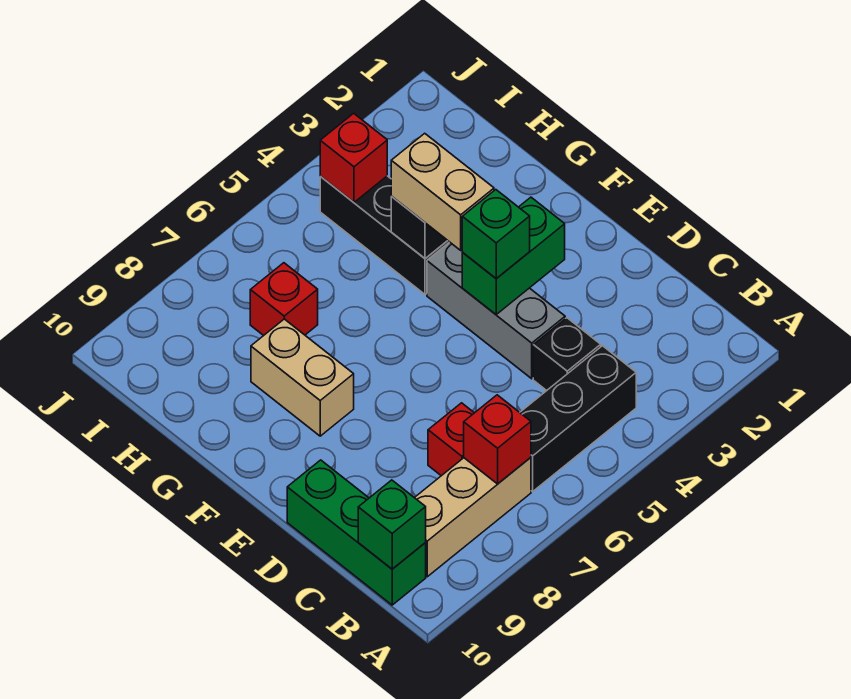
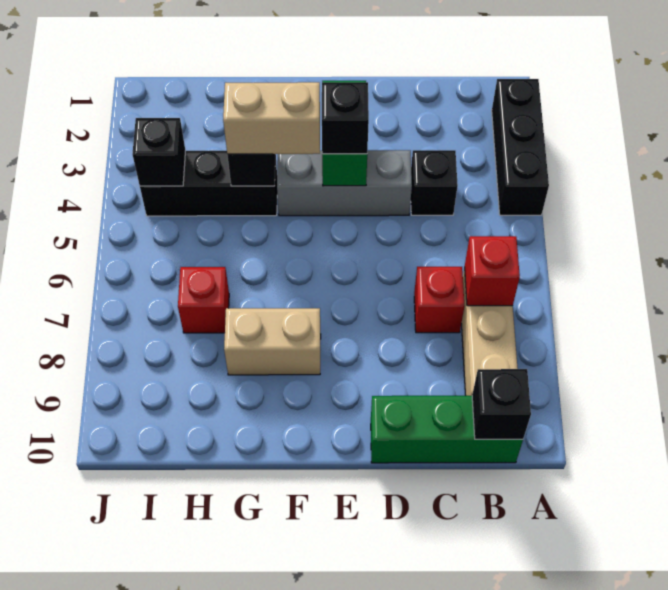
black brick B4:B6 level 1 -> black brick A2:A4 level 1
green brick B10 level 2 -> black brick B10 level 2
green brick E4 level 3 -> black brick E4 level 3
red brick I4 level 2 -> black brick I4 level 2

